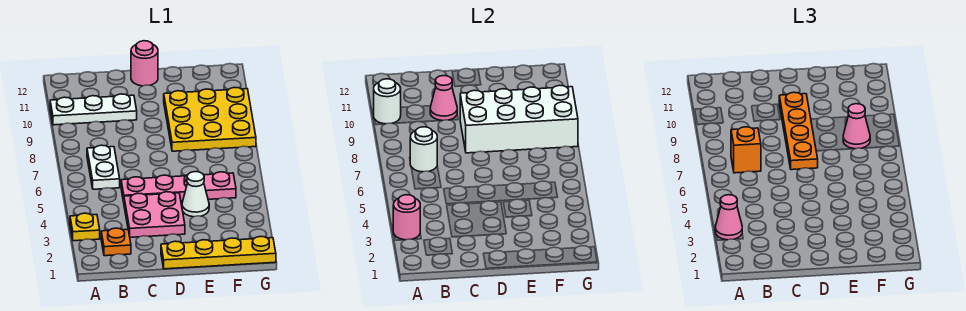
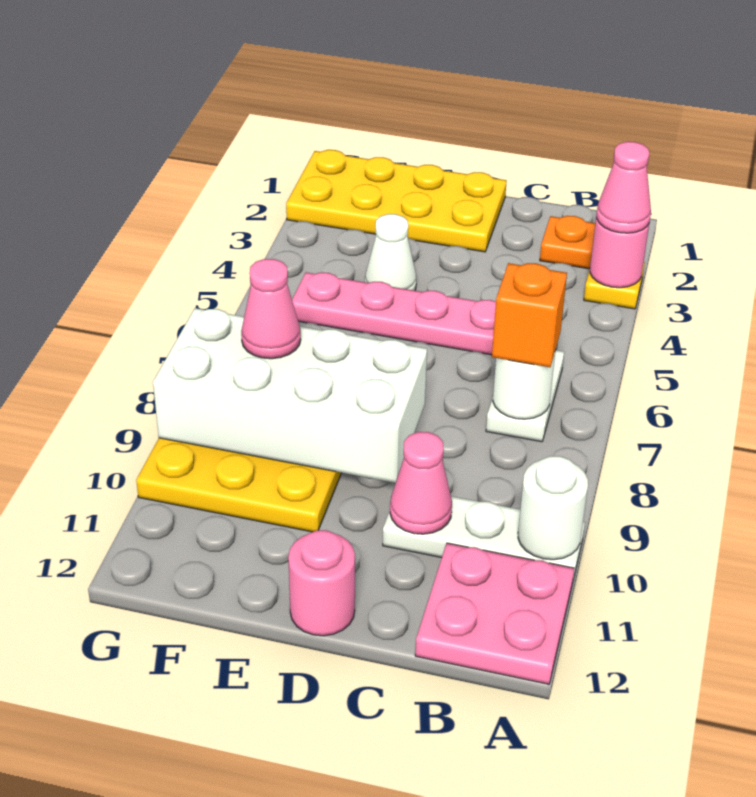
pink plate C3:D4 level 1 -> pink plate A11:B12 level 1
yellow plate D1:G1 level 1 -> yellow plate D1:G2 level 1
orange plate D7:D10 level 3 -> none

